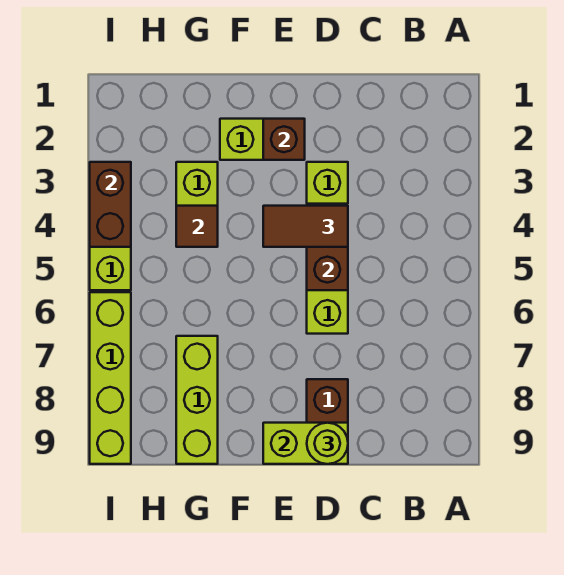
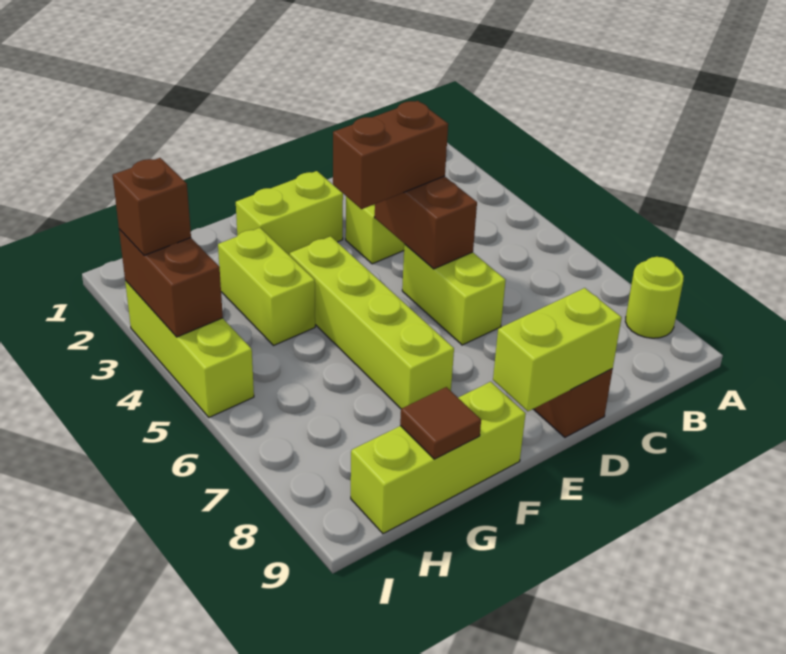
brown tile D4:E4 level 3 -> brown brick D4:E4 level 3
lime round brick D9 level 3 -> lime round brick A8 level 1
brown brick E2 level 2 -> brown brick I3 level 3
brown tile G4 level 2 -> brown tile G9 level 2
lime brick G7:G9 level 1 -> lime brick F9:H9 level 1
lime brick I6:I9 level 1 -> lime brick F4:F7 level 1

